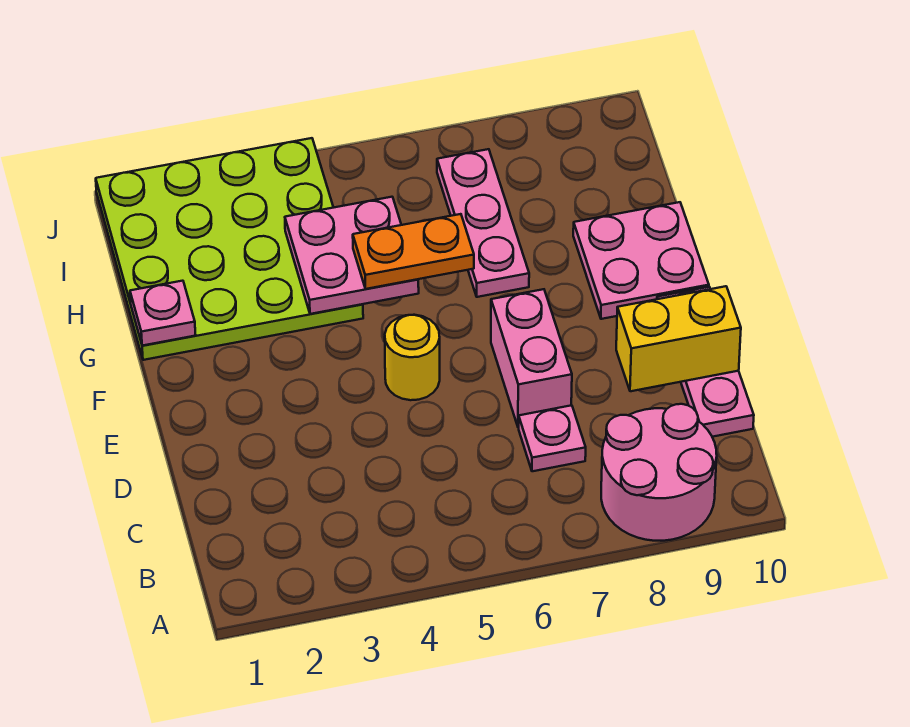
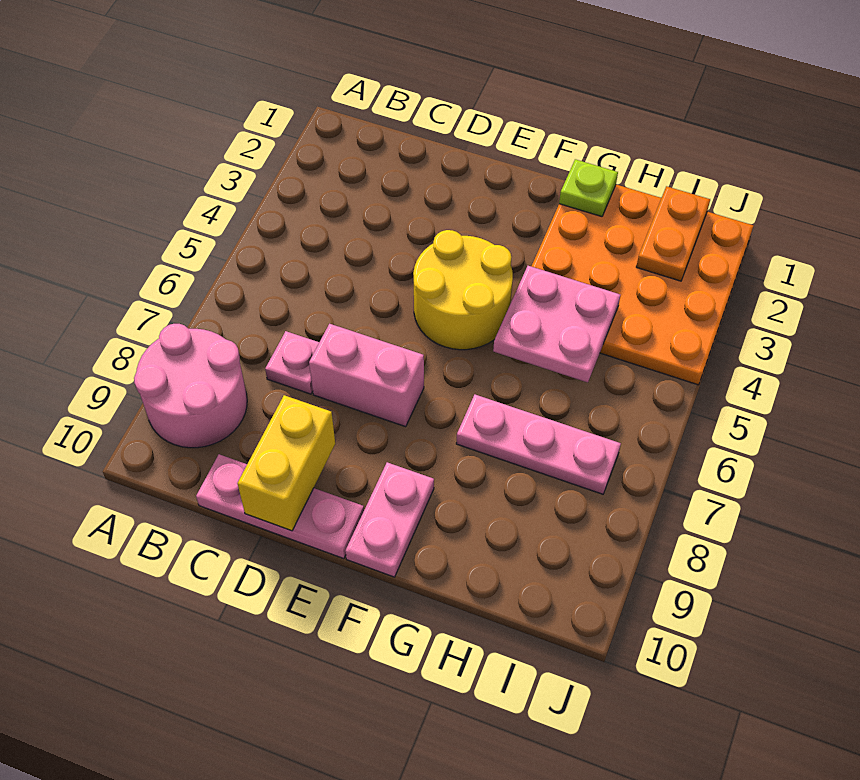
yellow round brick E5 level 1 -> yellow round brick E4:F5 level 1
pink plate F9:G10 level 1 -> pink plate F9:F10 level 1
lime plate G1:J4 level 1 -> orange plate G1:J4 level 1
pink plate G1 level 2 -> lime plate G1 level 2
orange plate G5:G6 level 3 -> orange plate I1:I2 level 2

